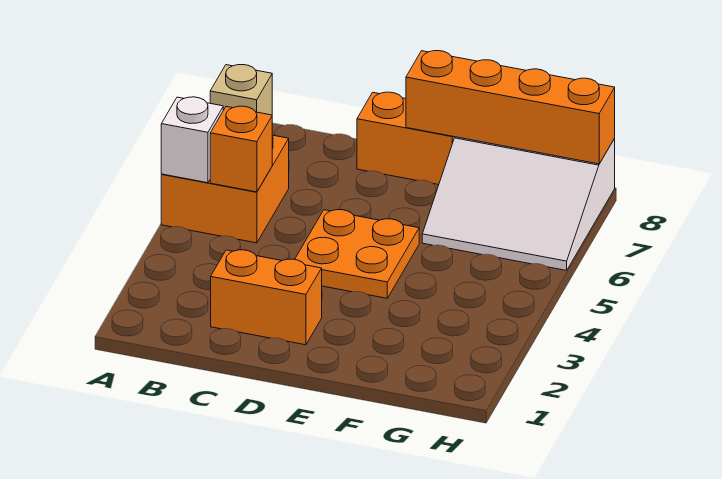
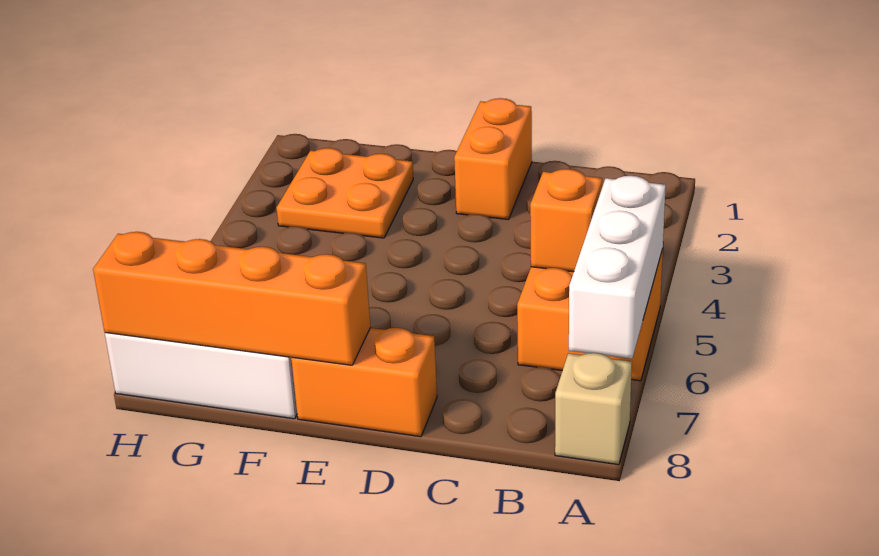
white brick A5 level 2 -> white brick A5:A7 level 2
orange brick C2:D2 level 1 -> orange brick D1:D2 level 1
orange plate D4:E5 level 1 -> orange plate F2:G3 level 1

